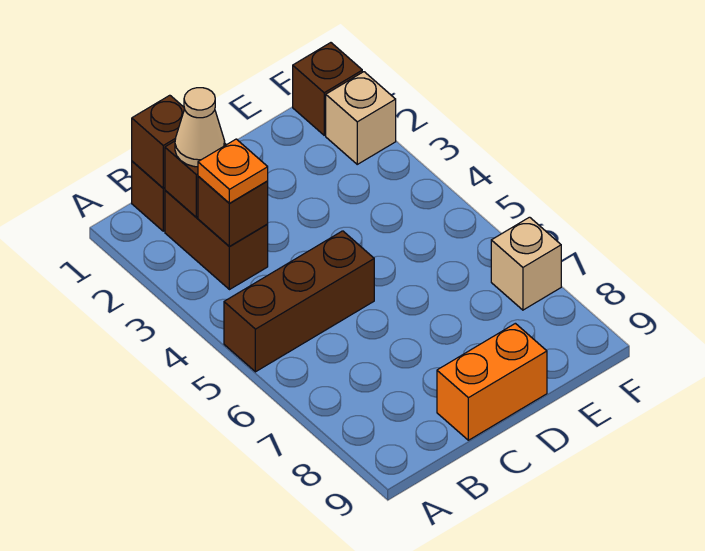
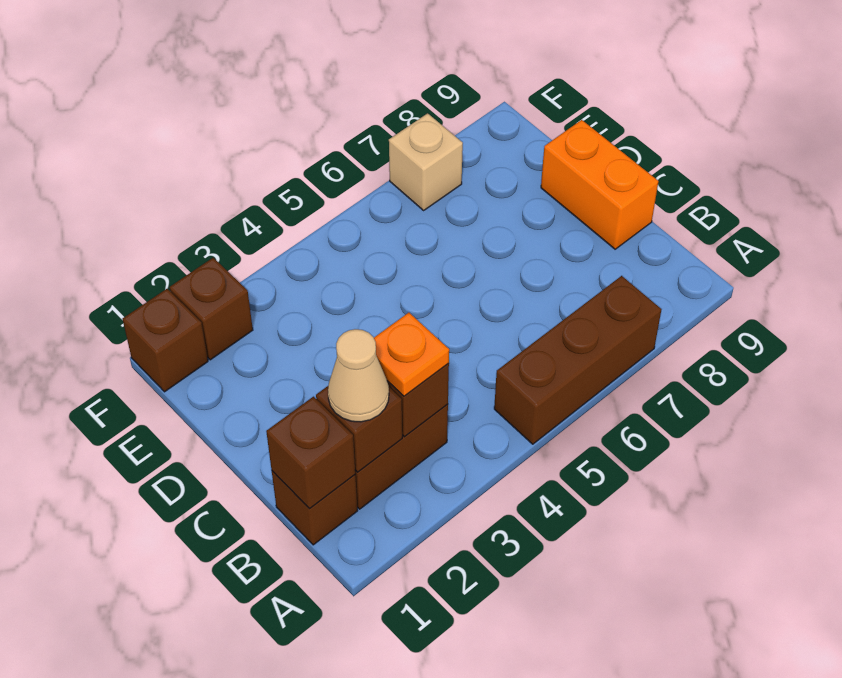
brown brick A5:C5 level 1 -> brown brick A5:A7 level 1
tan brick F2 level 1 -> brown brick F2 level 1

